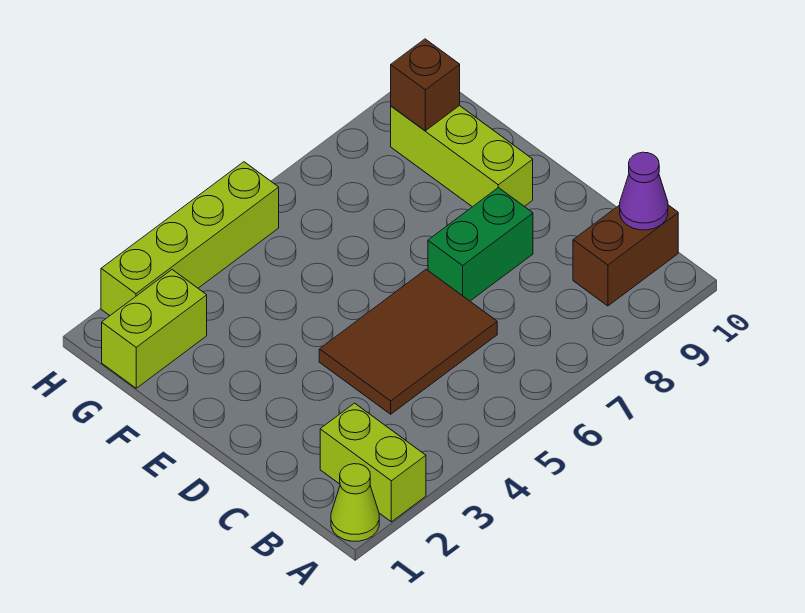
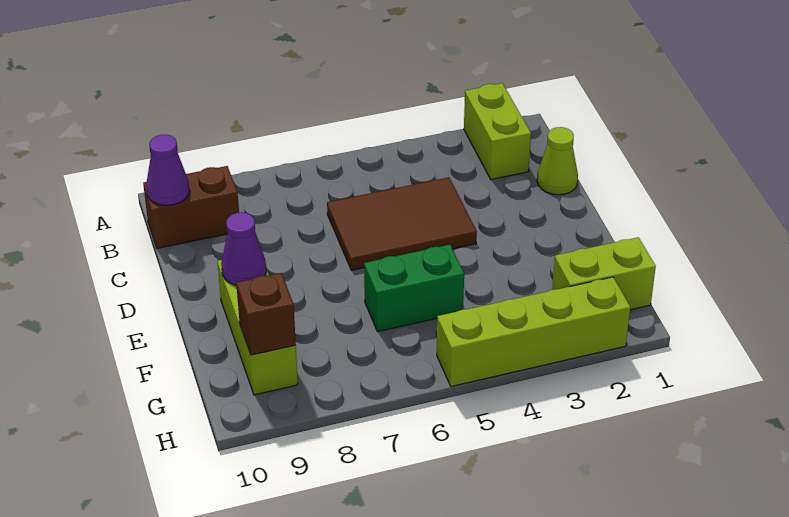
lime cone A1 level 1 -> lime cone C1 level 1
green brick D7:D8 level 1 -> green brick F5:F6 level 1
none -> purple cone E9 level 2

